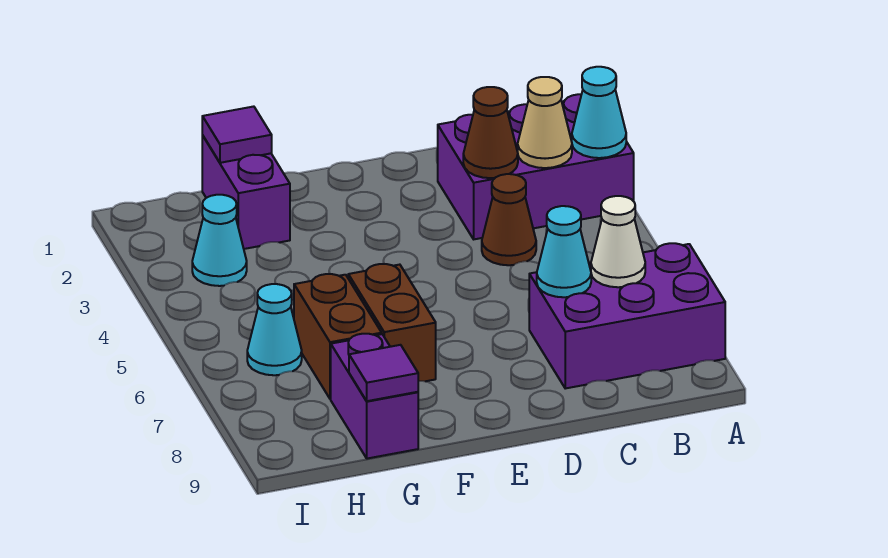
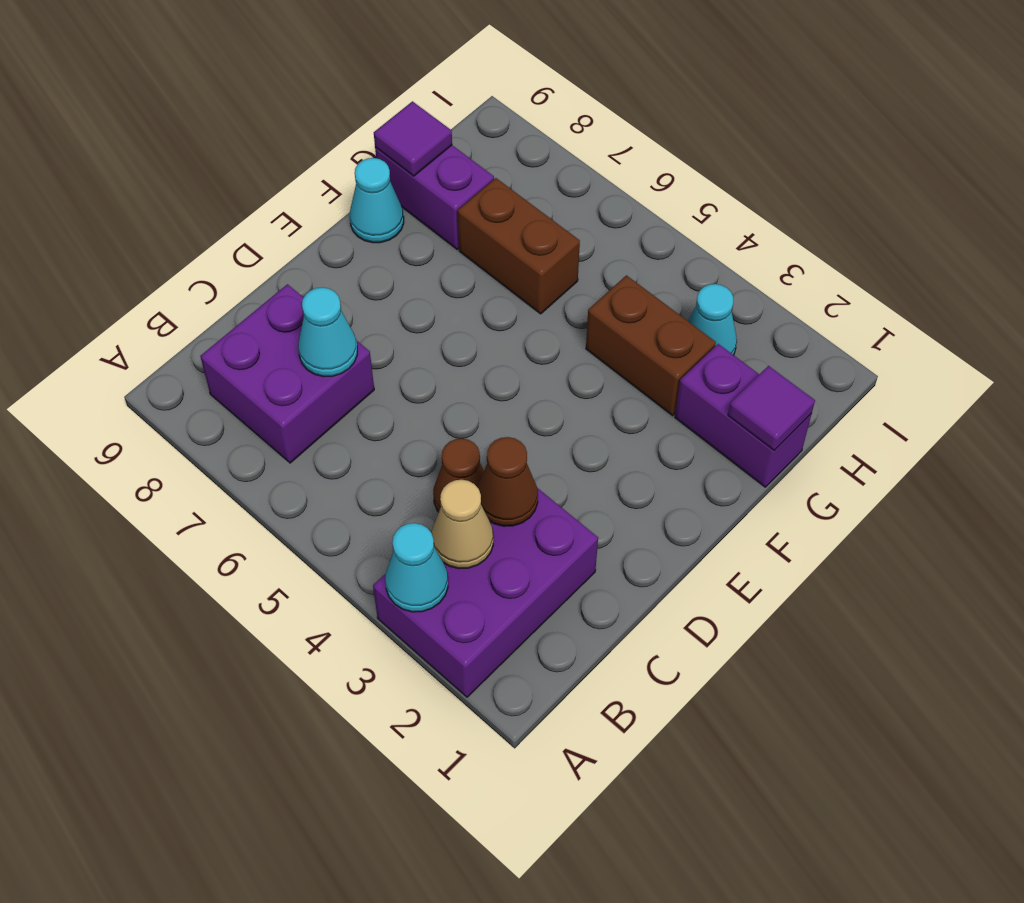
purple brick A7:C8 level 1 -> purple brick B7:C8 level 1
white cone B7 level 2 -> none
brown brick F6:F7 level 1 -> brown brick G3:G4 level 1
cyan cone H6 level 1 -> cyan cone F9 level 1

